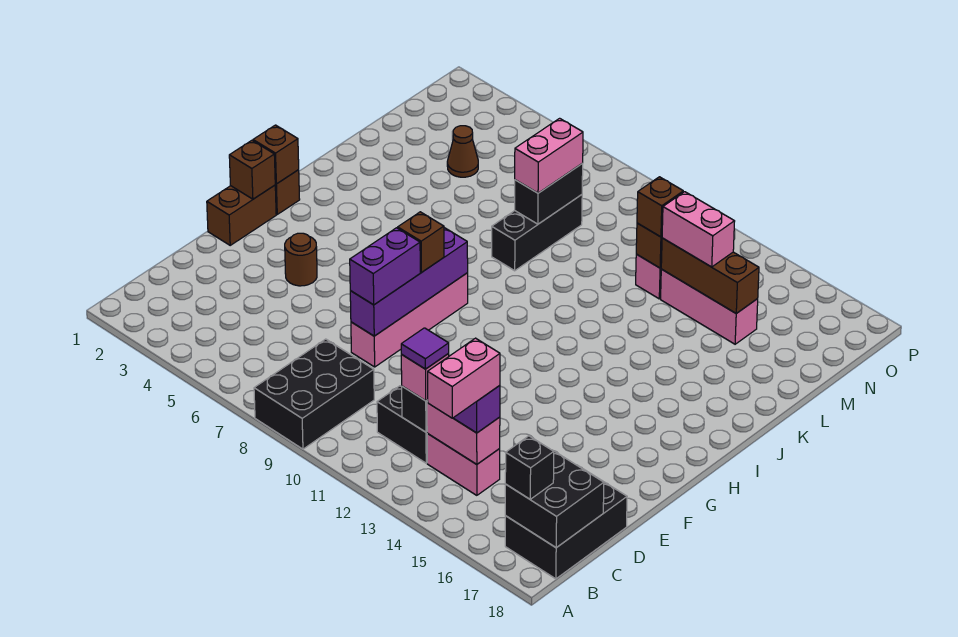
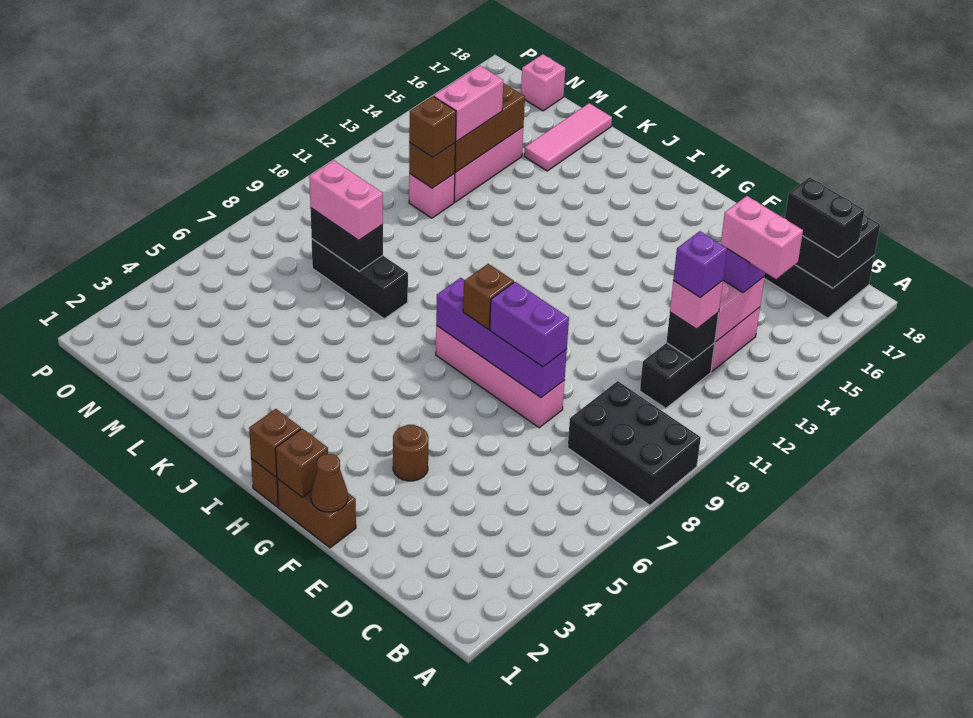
black brick B17 level 3 -> black brick B17:C17 level 3
purple tile C12 level 4 -> purple brick C12 level 4
none -> pink tile L16:L18 level 1
brown cone M4 level 1 -> brown cone F1 level 2
none -> pink brick N18 level 1

